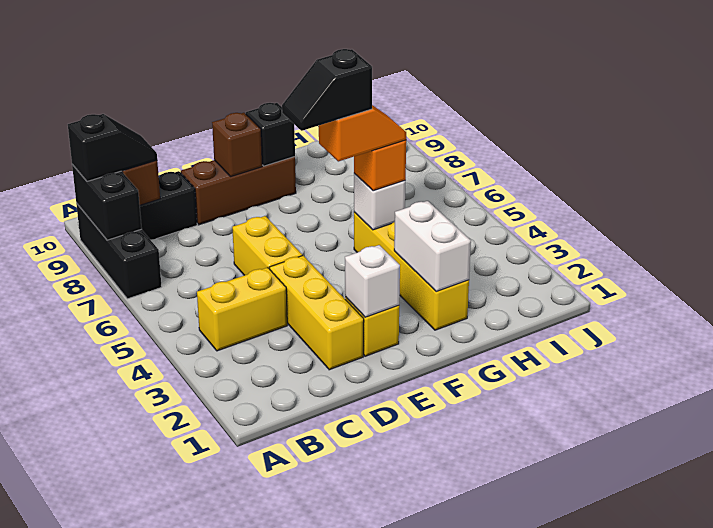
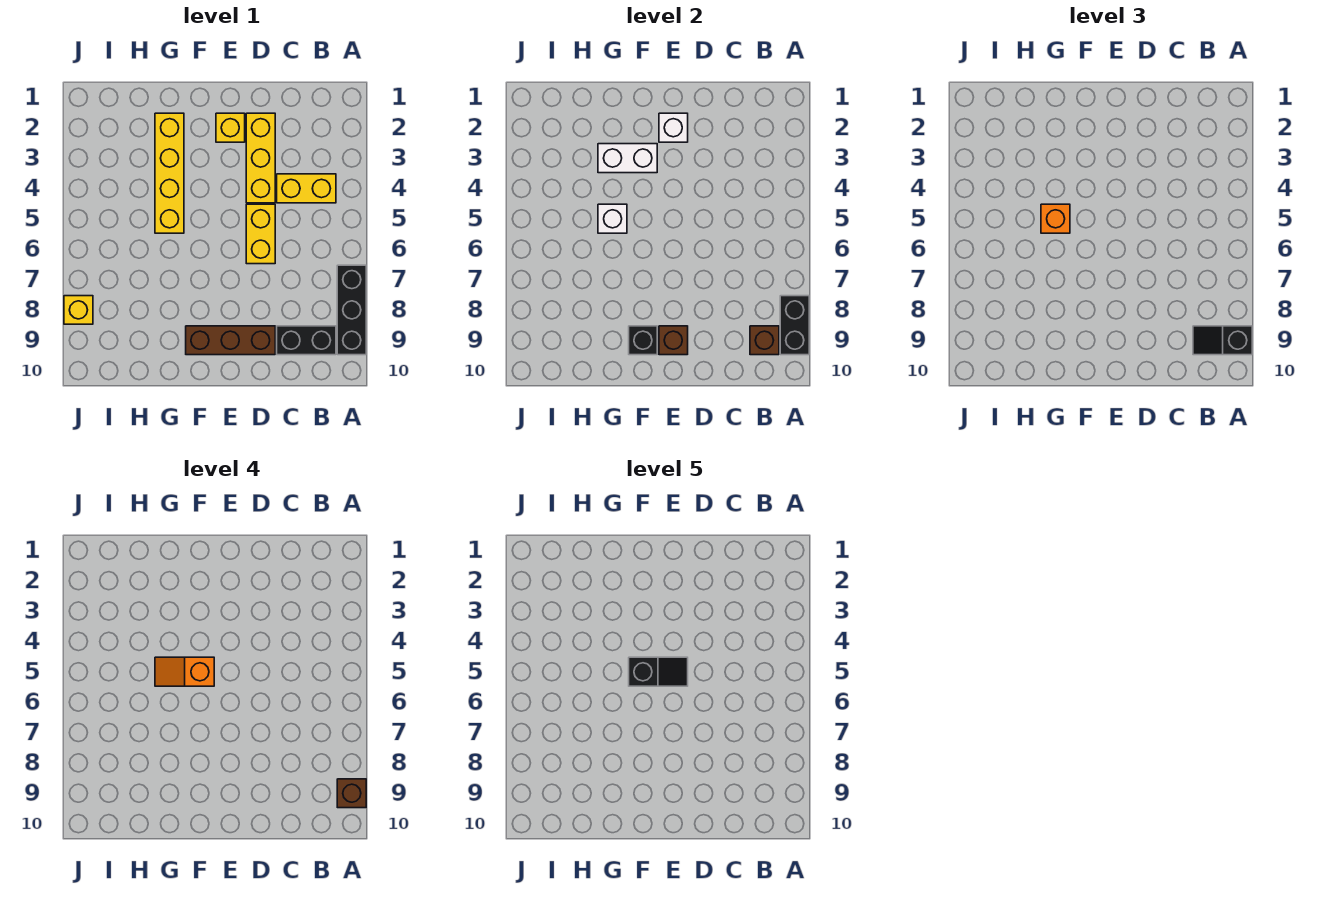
none -> brown brick A9 level 4
white brick G2:G3 level 2 -> white brick F3:G3 level 2
none -> yellow brick J8 level 1

